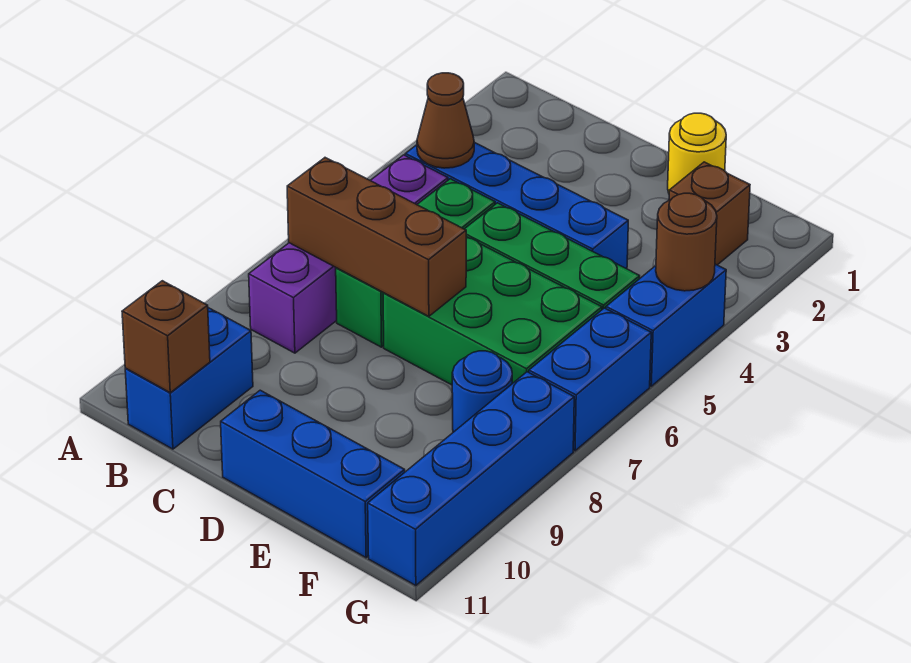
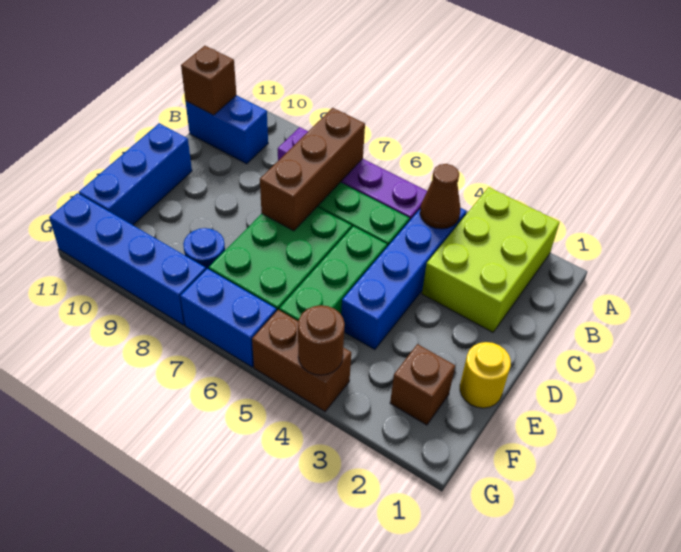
none -> lime brick A2:C3 level 1
blue brick G4:G5 level 1 -> brown brick G4:G5 level 1

